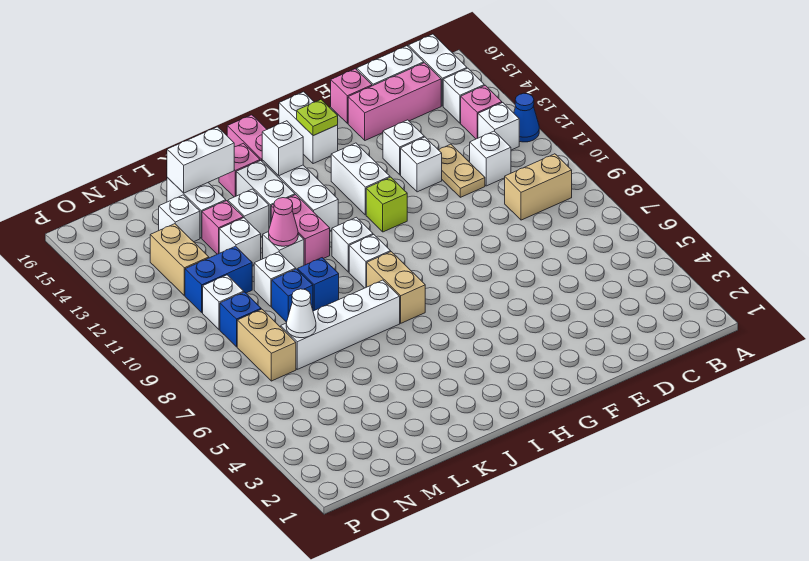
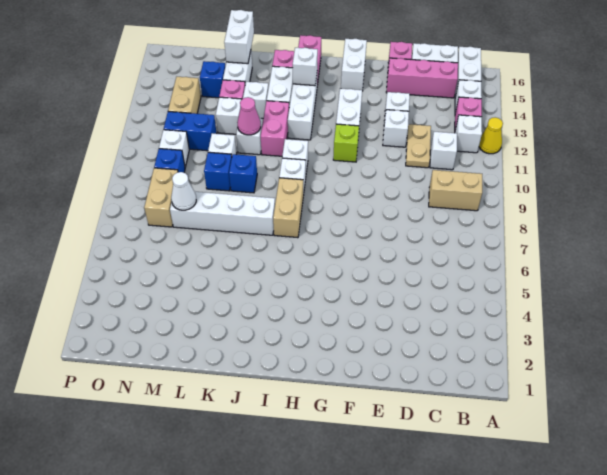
blue cone A12 level 1 -> yellow cone A12 level 1
lime plate G15 level 2 -> none
white brick K15:L15 level 2 -> white brick L15:L16 level 2
white brick M14 level 1 -> blue brick M14 level 1

